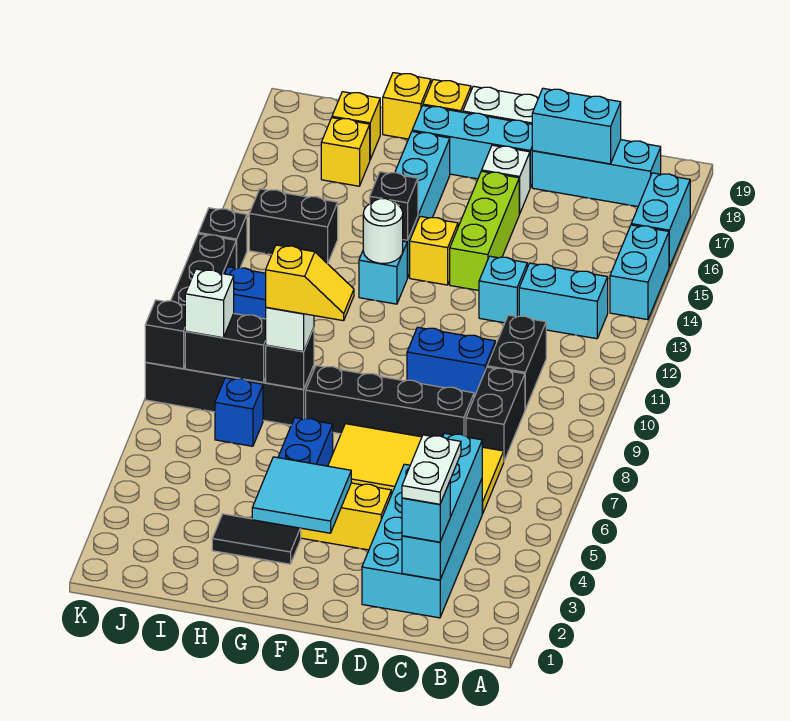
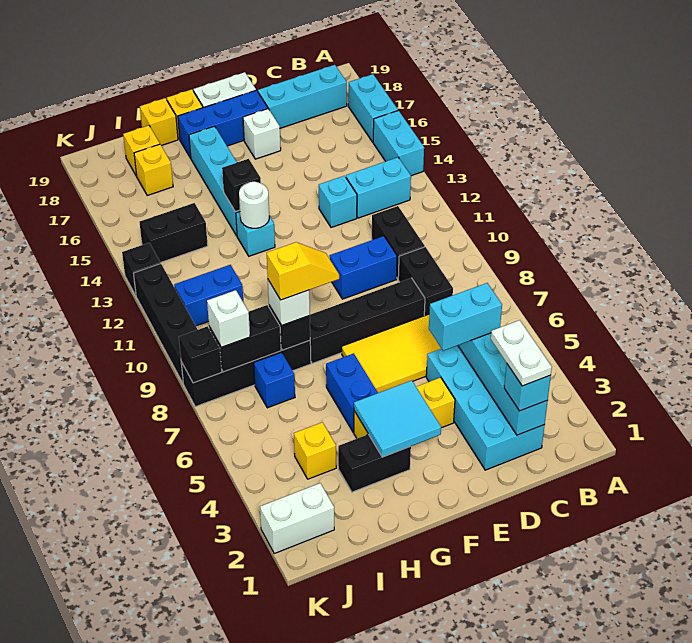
cyan brick C18:D18 level 2 -> cyan brick C5:D5 level 3
lime brick E14:E16 level 1 -> none
cyan brick E18:G18 level 1 -> blue brick E18:G18 level 1
yellow brick F14 level 1 -> yellow brick I4 level 1
black tile G3:H3 level 1 -> black brick G3:H3 level 1
none -> white brick J2:K2 level 1

